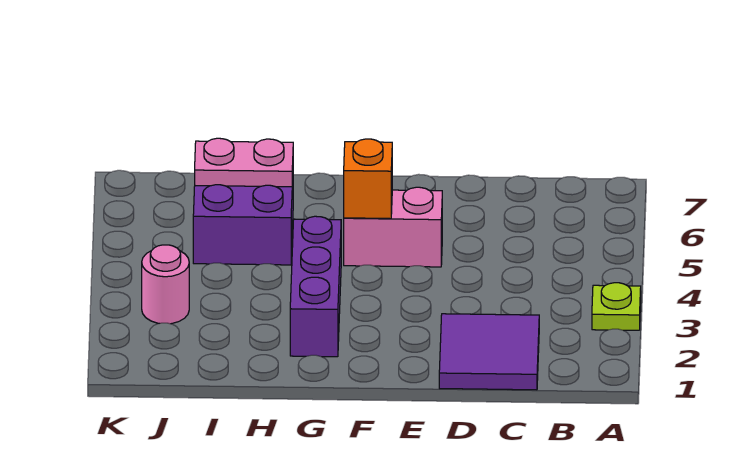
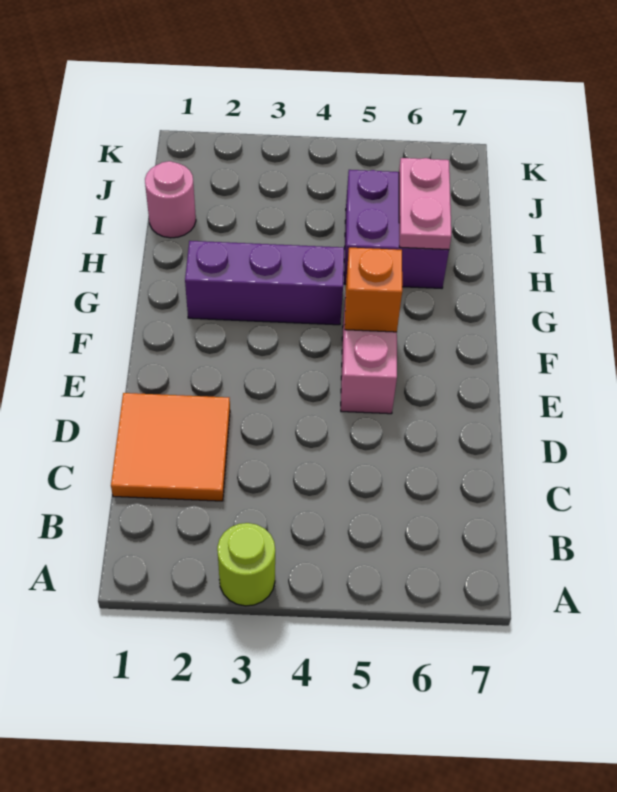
lime plate A3 level 1 -> lime round brick A3 level 1
purple tile C1:D2 level 1 -> orange tile C1:D2 level 1
pink round brick J3 level 1 -> pink round brick I1 level 1

